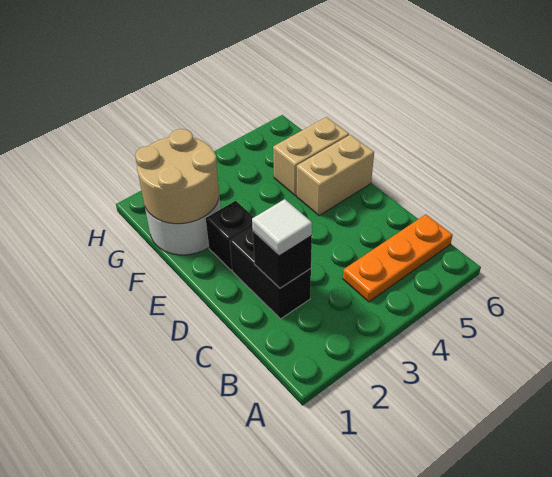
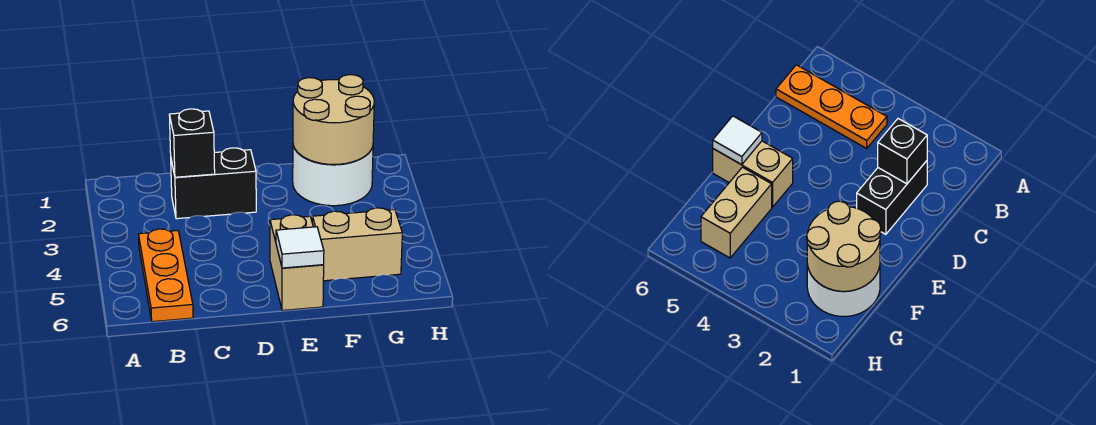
white tile C2 level 3 -> white tile E6 level 2
black brick E2 level 1 -> none
tan brick F5:F6 level 1 -> tan brick F5:G5 level 1

